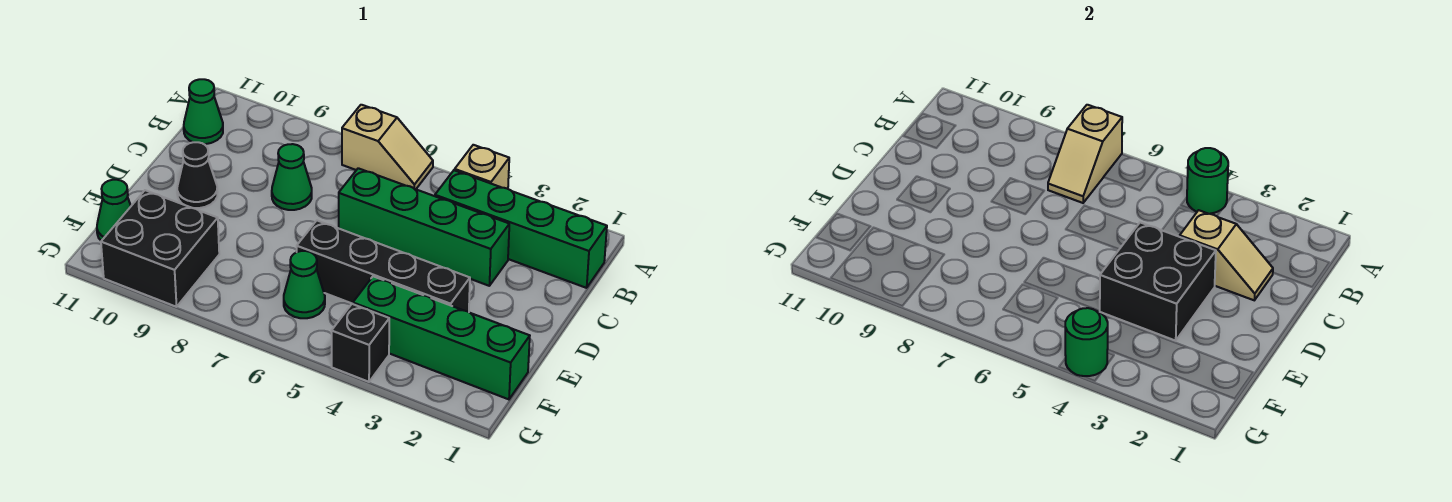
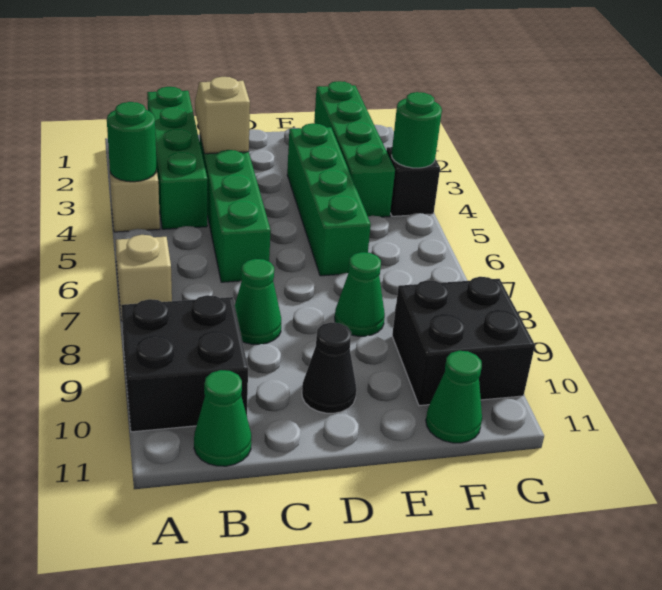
tan slope A7:B7 level 2 top A -> none
black brick D3:E4 level 2 -> black brick A9:B10 level 1
black brick E3:E6 level 1 -> green brick E3:E6 level 1
green cone F6 level 1 -> green cone E8 level 1

